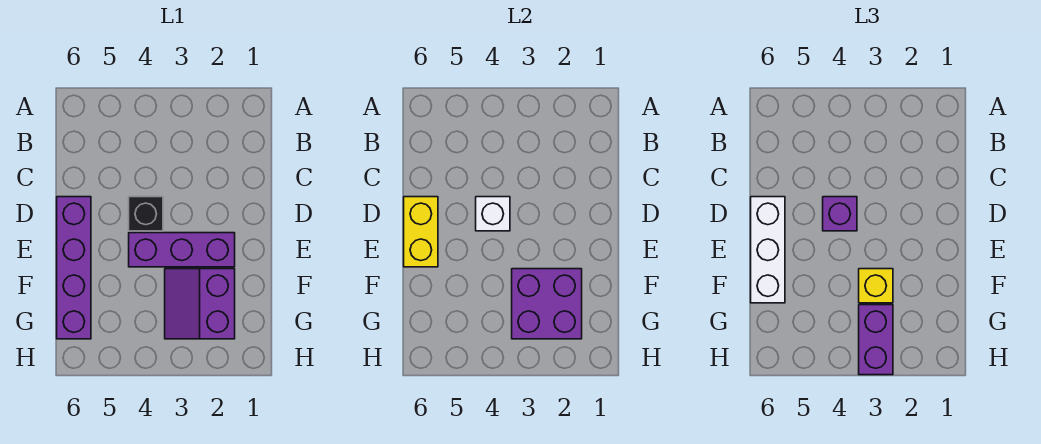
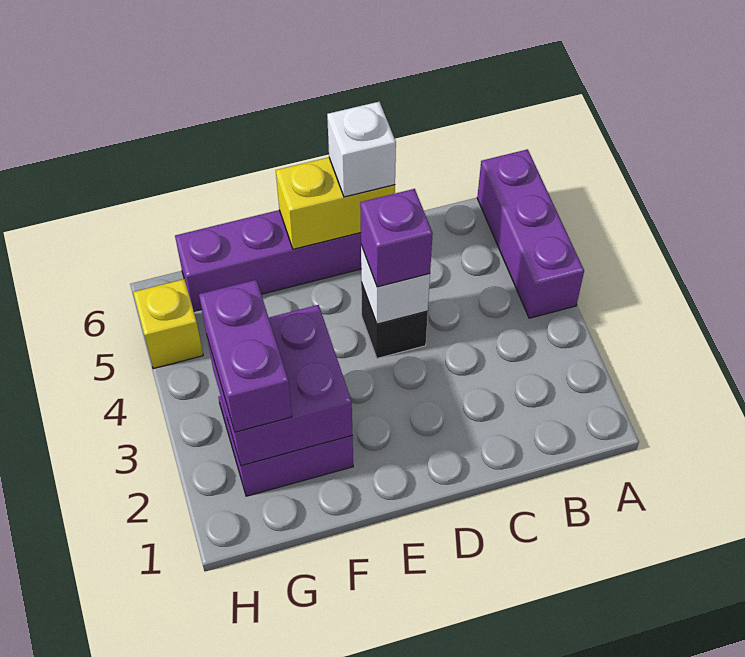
white brick D6:F6 level 3 -> white brick D6 level 3
purple brick E2:E4 level 1 -> purple brick A4:A6 level 1
yellow brick F3 level 3 -> yellow brick H5 level 1
purple brick G3:H3 level 3 -> purple brick G2:G3 level 3

